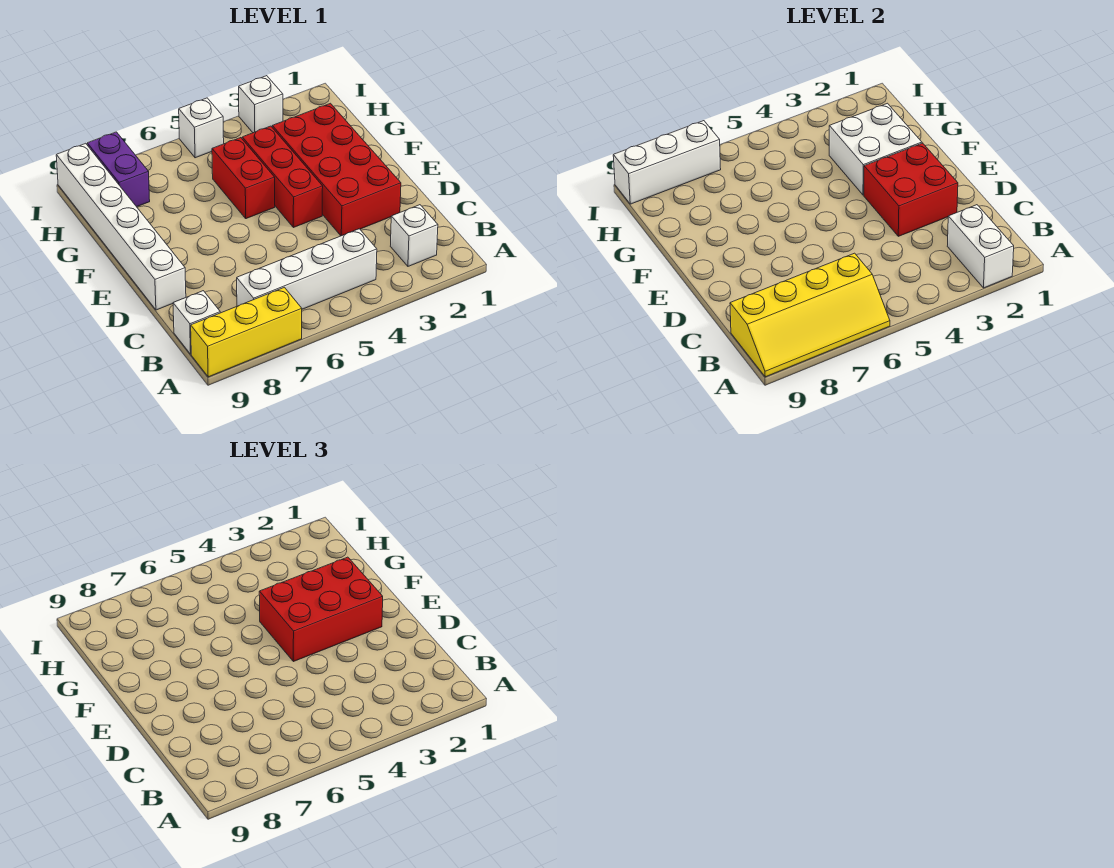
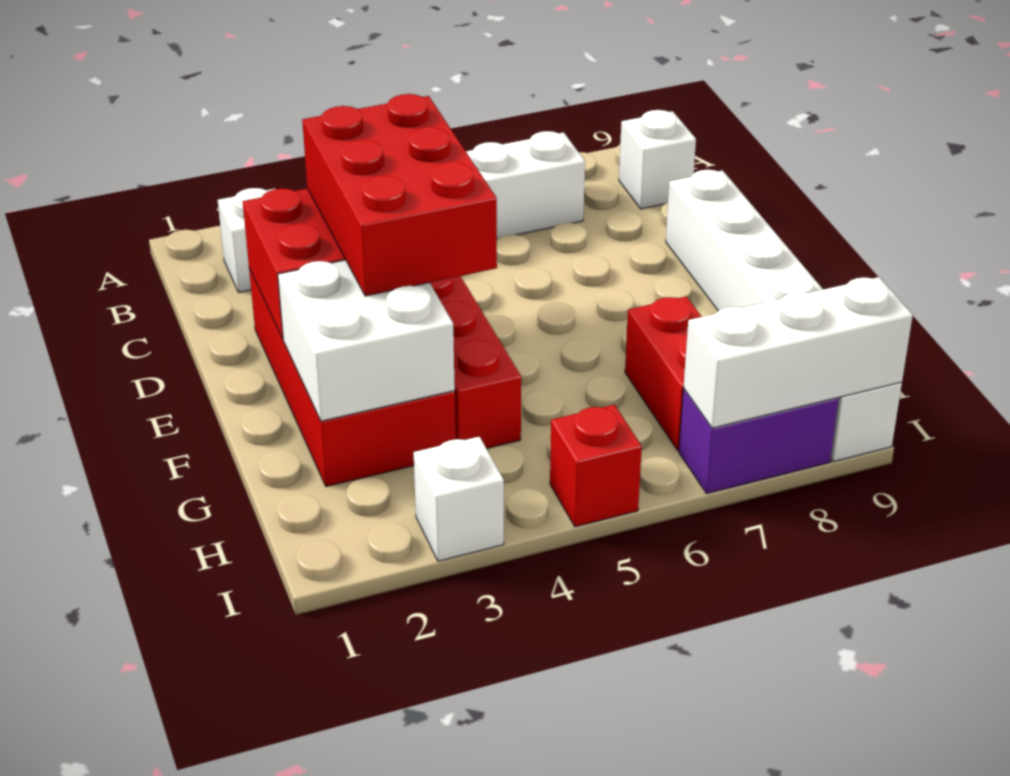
white brick A2:B2 level 2 -> none
yellow slope A6:B9 level 2 top B -> none
yellow brick A7:A9 level 1 -> none
red brick E2:F4 level 3 -> red brick D3:F4 level 3
red brick F5:G5 level 1 -> red brick G7:H7 level 1
purple brick H8:I8 level 1 -> purple brick I7:I8 level 1
white brick I5 level 1 -> red brick I5 level 1

